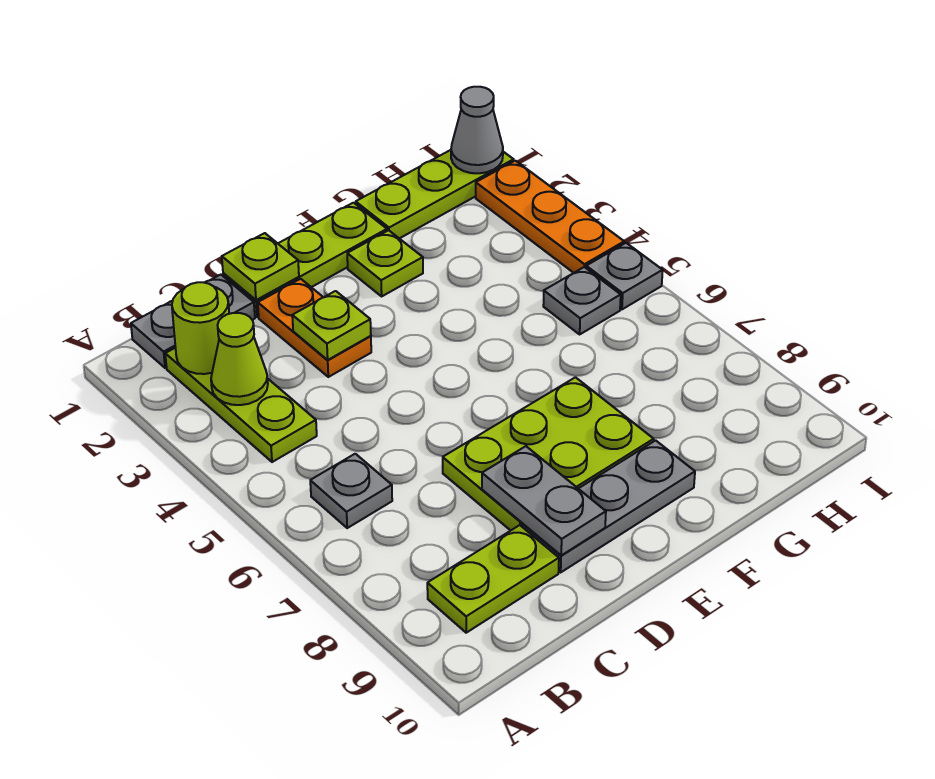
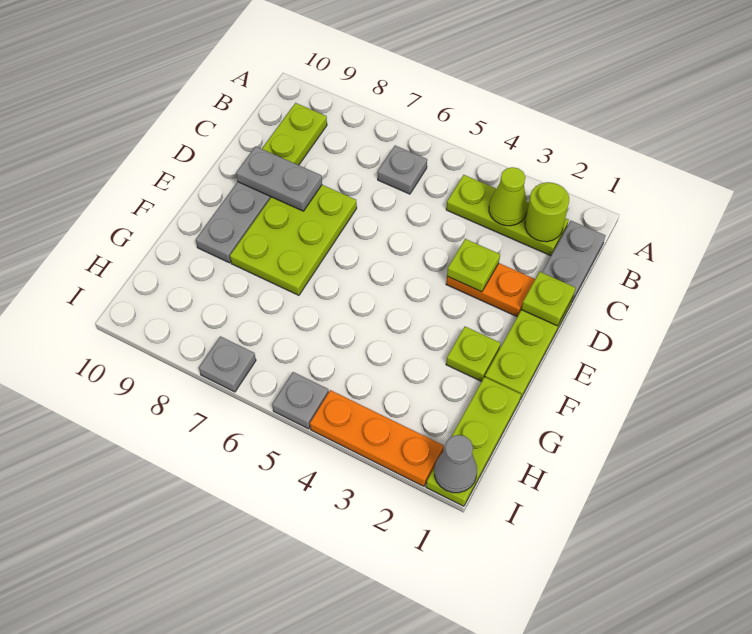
grey plate H5 level 1 -> grey plate I7 level 1

